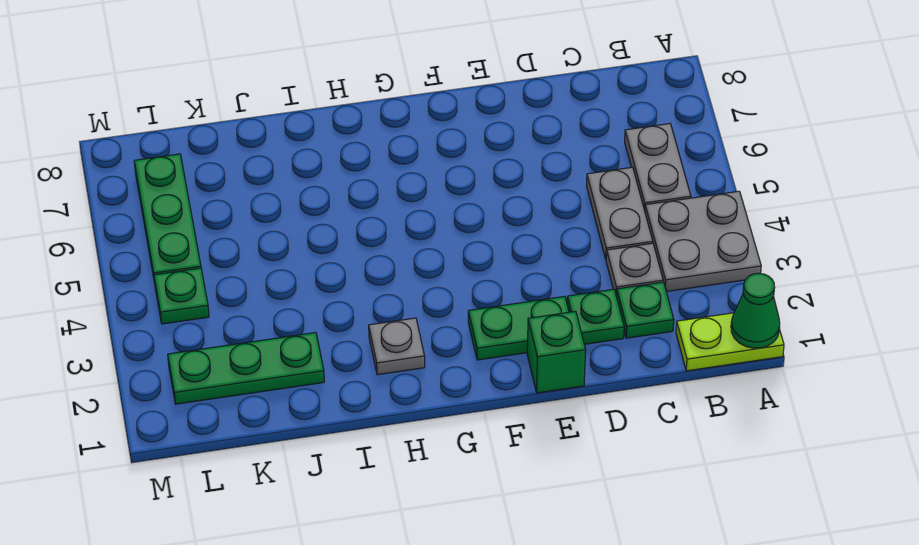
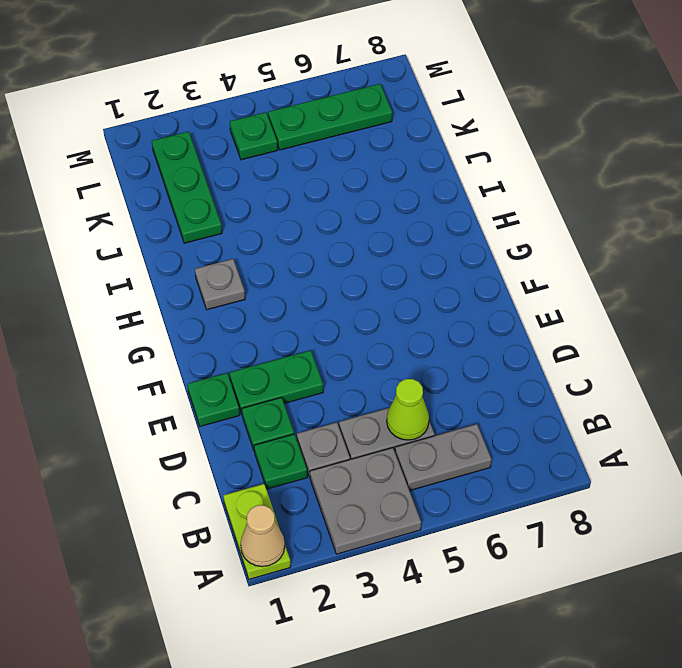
green cone A1 level 2 -> tan cone A1 level 2
none -> lime cone C5 level 2
green brick E1 level 1 -> green plate E1 level 1
green plate E2:F2 level 1 -> green plate E2:E3 level 1

